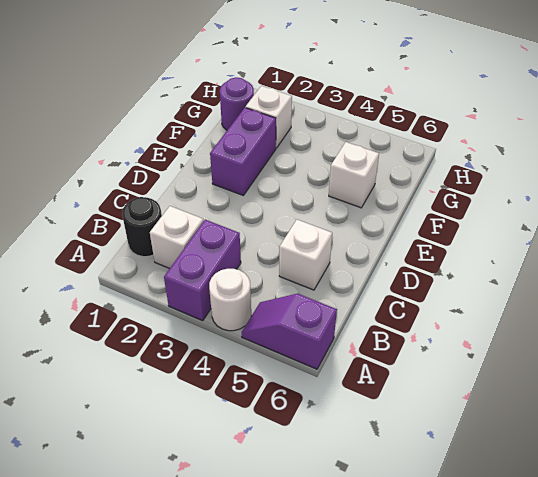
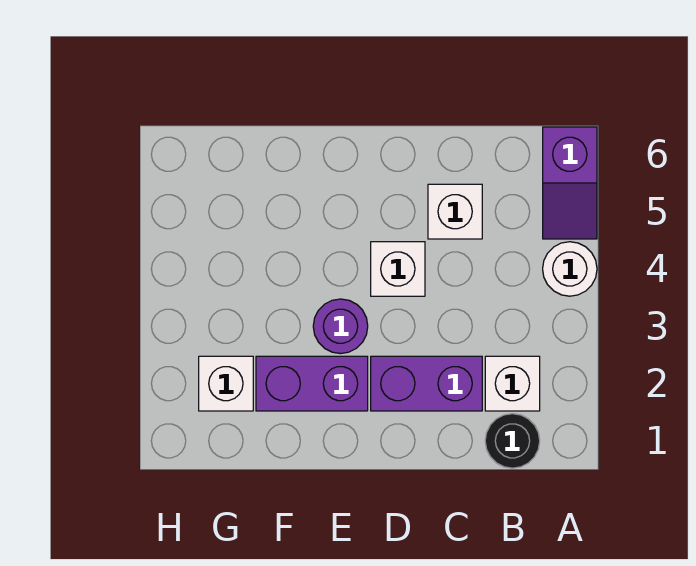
purple brick A3:B3 level 1 -> purple brick C2:D2 level 1
white brick F5 level 1 -> white brick D4 level 1
purple round brick G1 level 1 -> purple round brick E3 level 1

